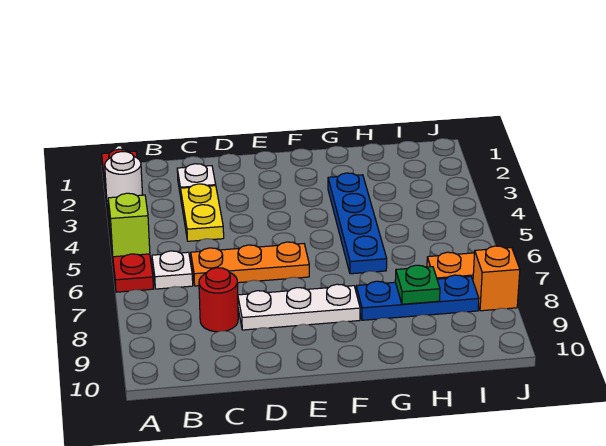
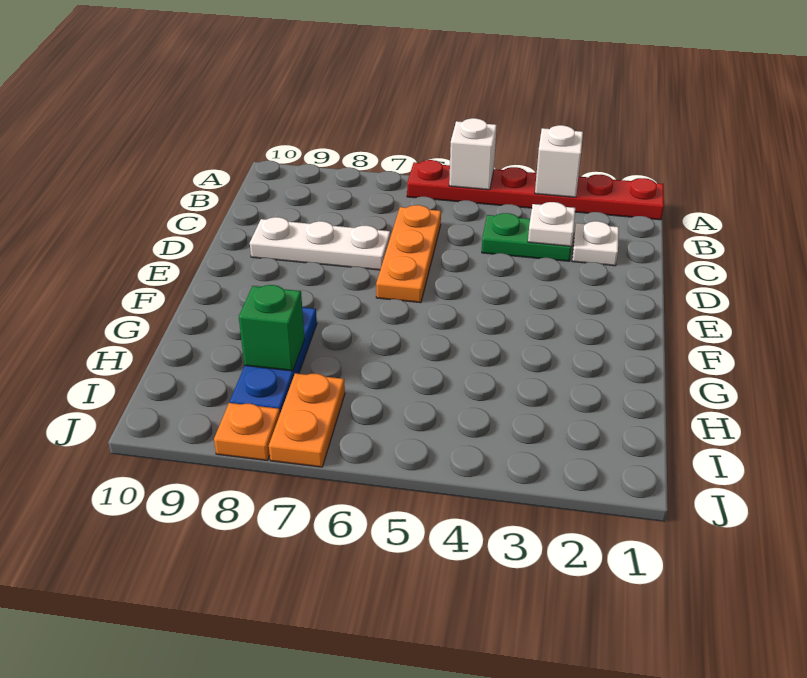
white round brick A3 level 2 -> white brick A3 level 2
lime brick A5 level 2 -> white brick A5 level 2
white plate B6 level 1 -> white plate C3 level 2
yellow plate C3:C4 level 1 -> green plate C3:C4 level 1
red round brick C8 level 1 -> none
white plate D8:F8 level 1 -> white plate D7:D9 level 1
blue plate G3:G6 level 1 -> none
green plate H8 level 2 -> green brick H8 level 2
orange brick J8 level 1 -> orange plate J8 level 1

